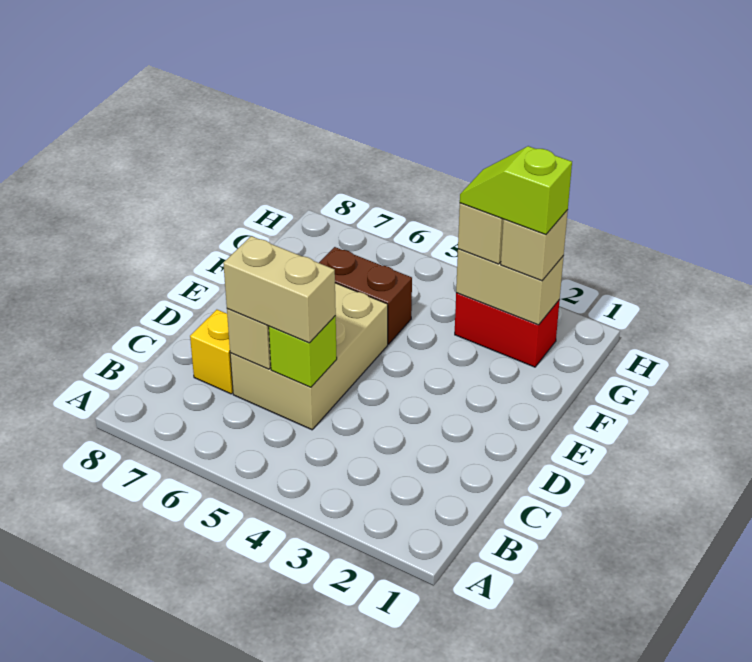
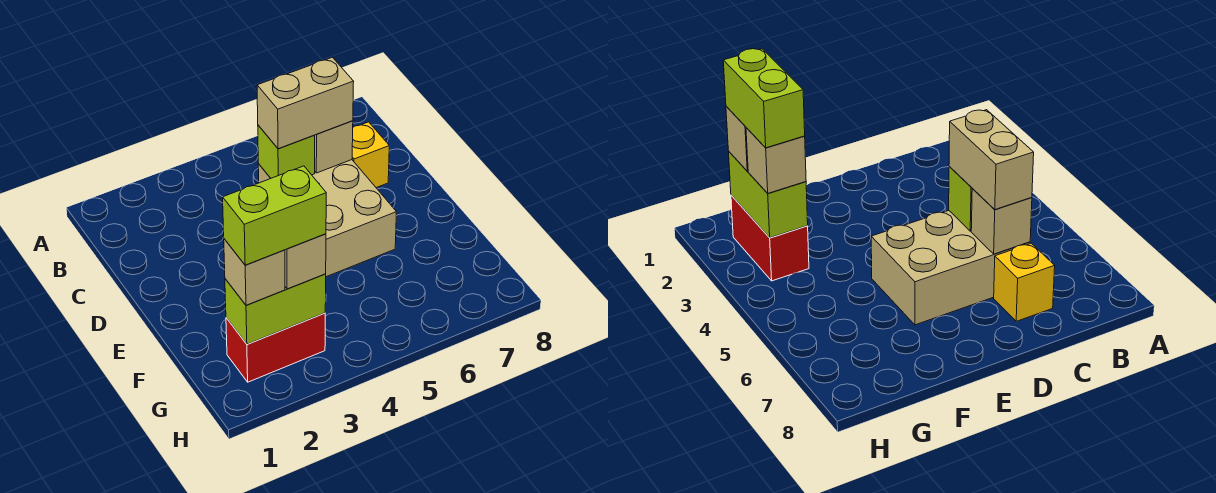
brown brick F5:F6 level 1 -> none
tan brick G2:G3 level 2 -> lime brick G2:G3 level 2
lime slope G2:G3 level 4 top 2 -> lime brick G2:G3 level 4

